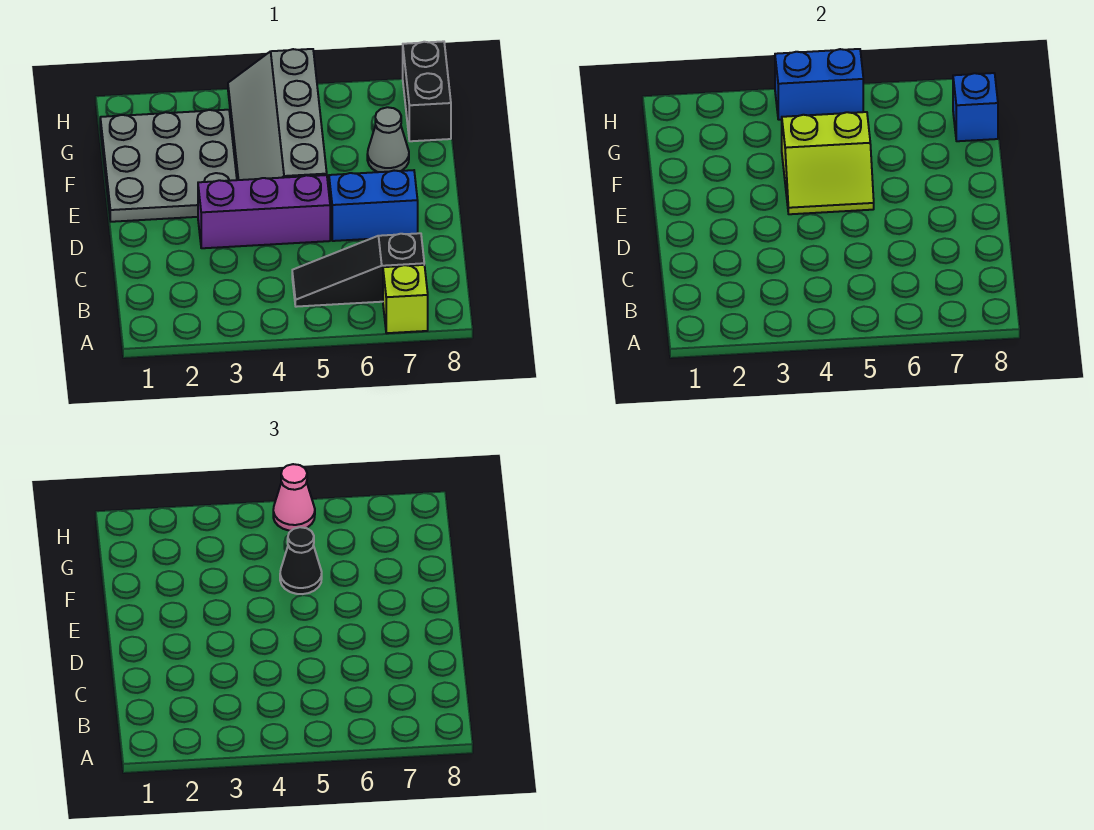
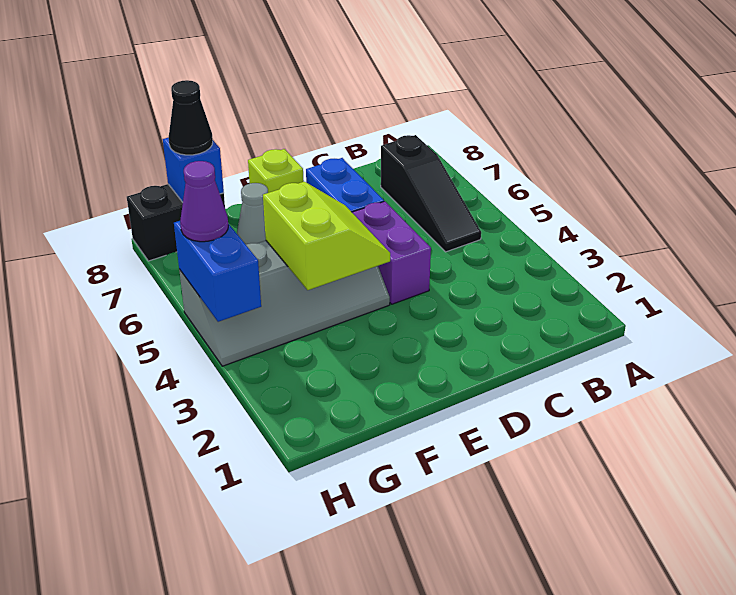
lime brick A7 level 1 -> lime brick E8 level 1
purple brick D3:D5 level 1 -> purple brick D4:D5 level 1
grey plate E1:G3 level 1 -> none
black cone F5 level 3 -> black cone G8 level 3
pink cone H5 level 3 -> purple cone H5 level 3

